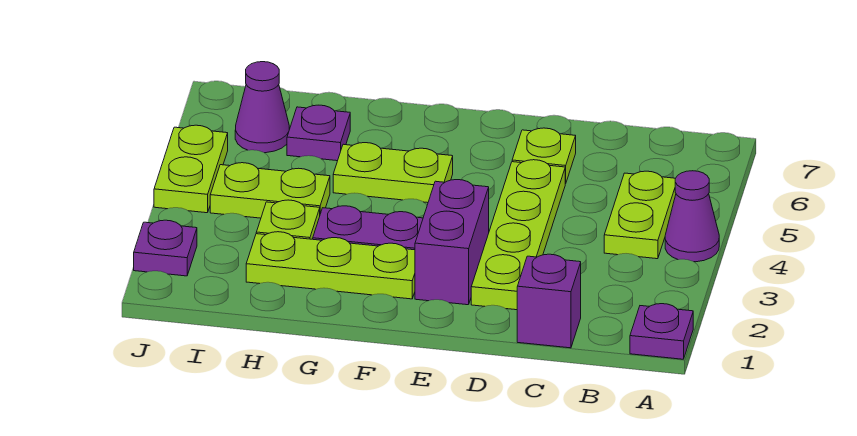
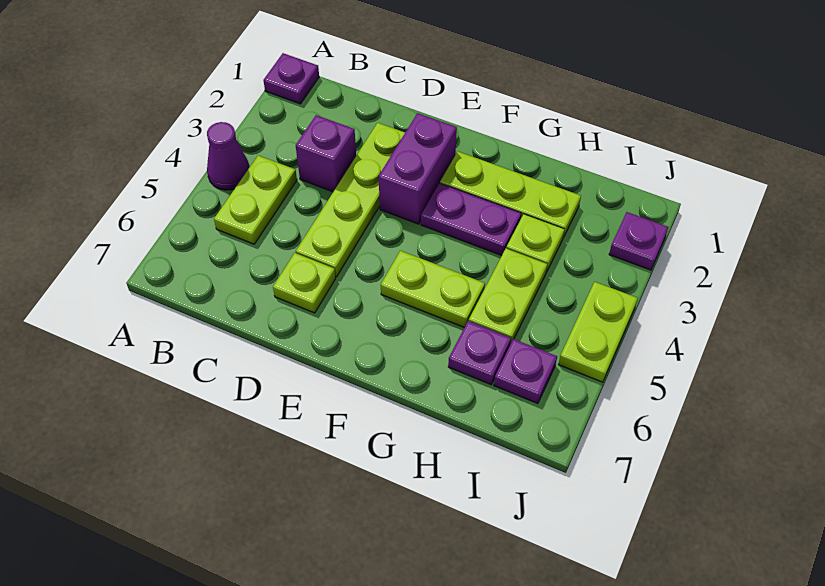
purple brick C1 level 1 -> purple brick C3 level 1
lime plate H4:I4 level 1 -> lime plate H4:H5 level 1
purple cone I6 level 1 -> purple plate I6 level 1

